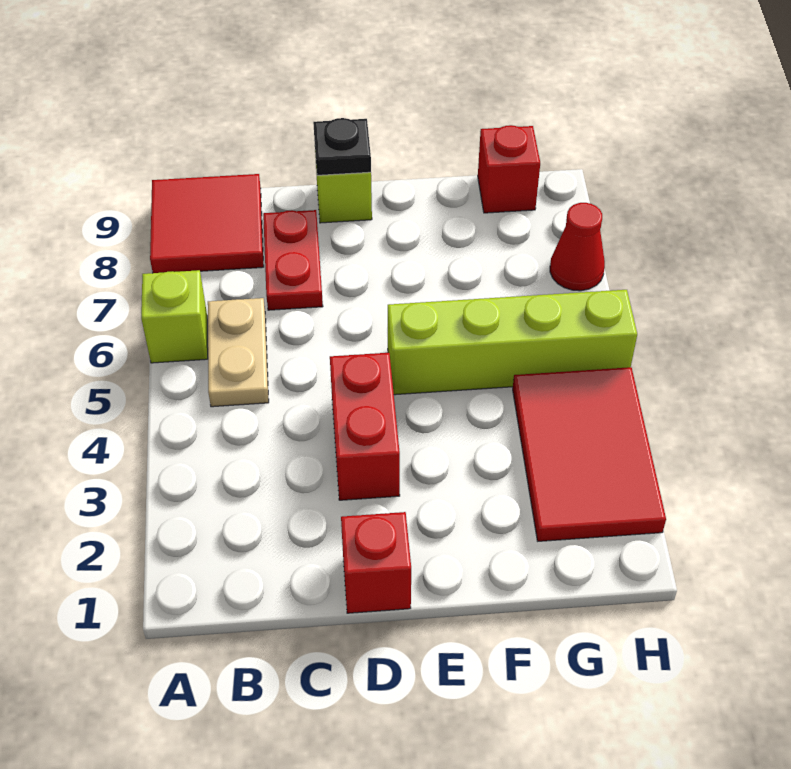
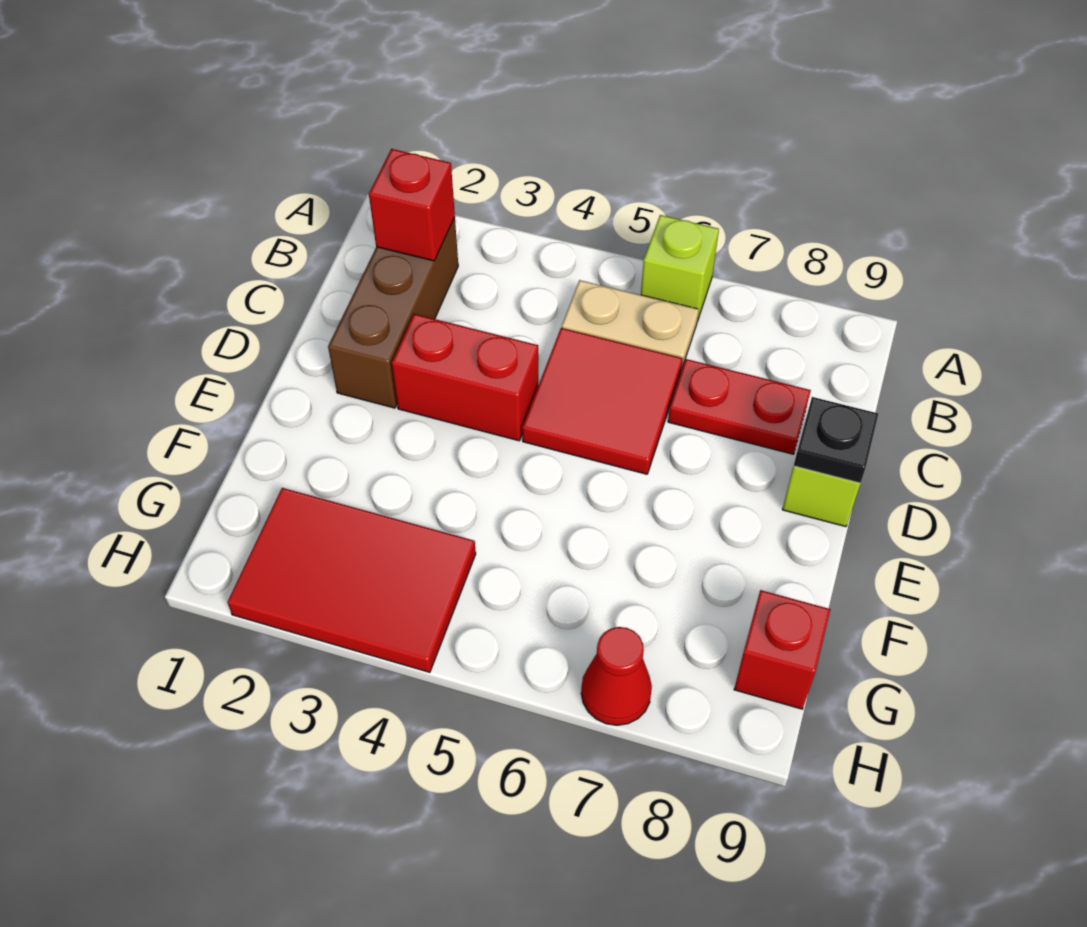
red tile A8:B9 level 1 -> red tile C5:D6 level 1
none -> brown brick B2:D2 level 1
red brick D1 level 1 -> red brick B2 level 2
lime brick E5:H5 level 1 -> none

